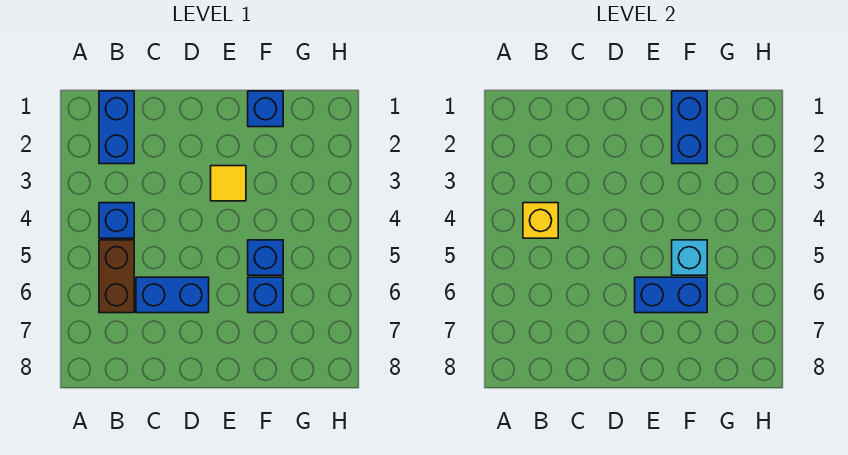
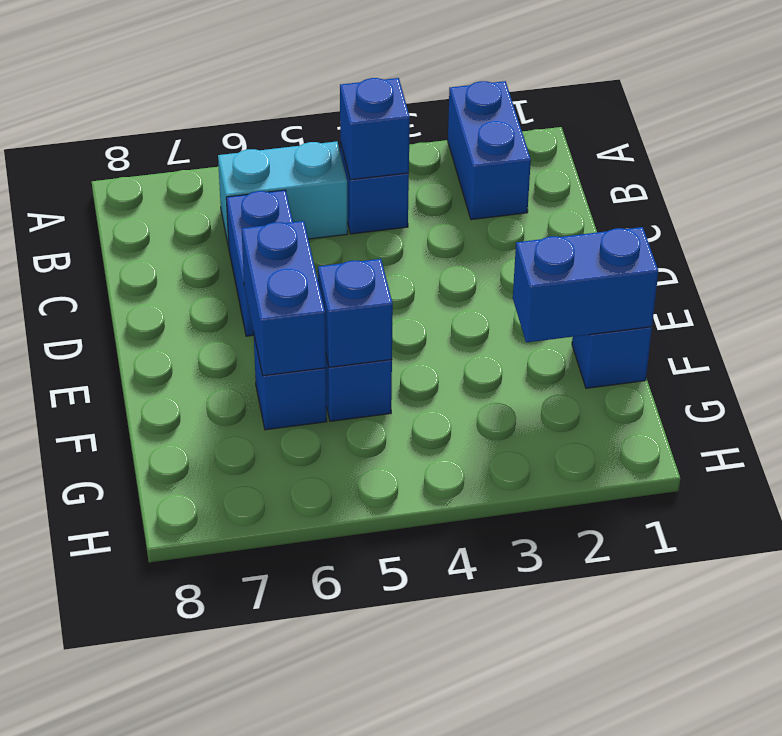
blue brick B1:B2 level 1 -> blue brick A2:B2 level 1
yellow brick B4 level 2 -> blue brick B4 level 2
brown brick B5:B6 level 1 -> cyan brick B5:B6 level 1
yellow tile E3 level 1 -> none
cyan brick F5 level 2 -> blue brick F5 level 2

